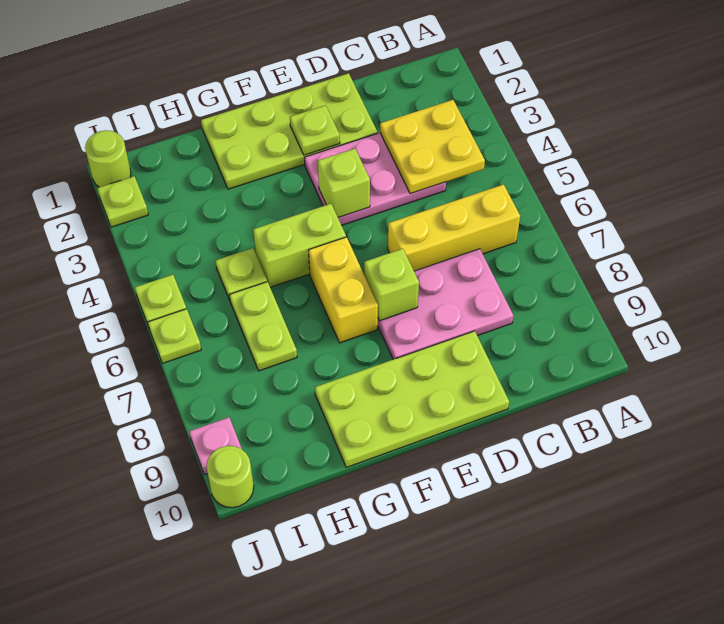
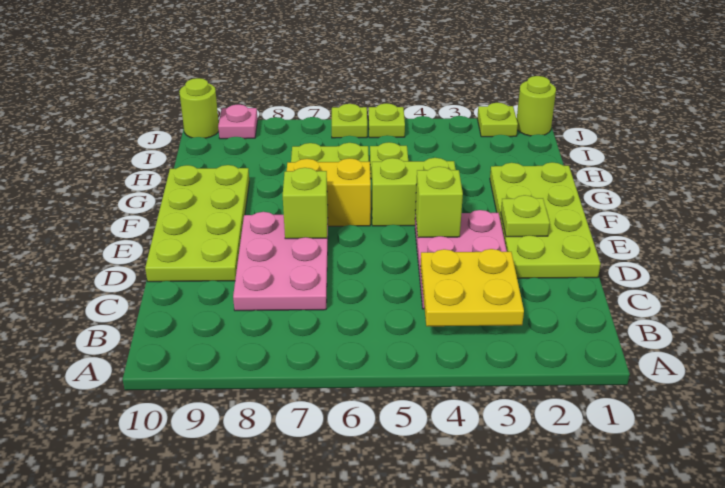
yellow brick B6:D6 level 1 -> none
lime brick F5:G5 level 1 -> lime brick F4:F5 level 1

